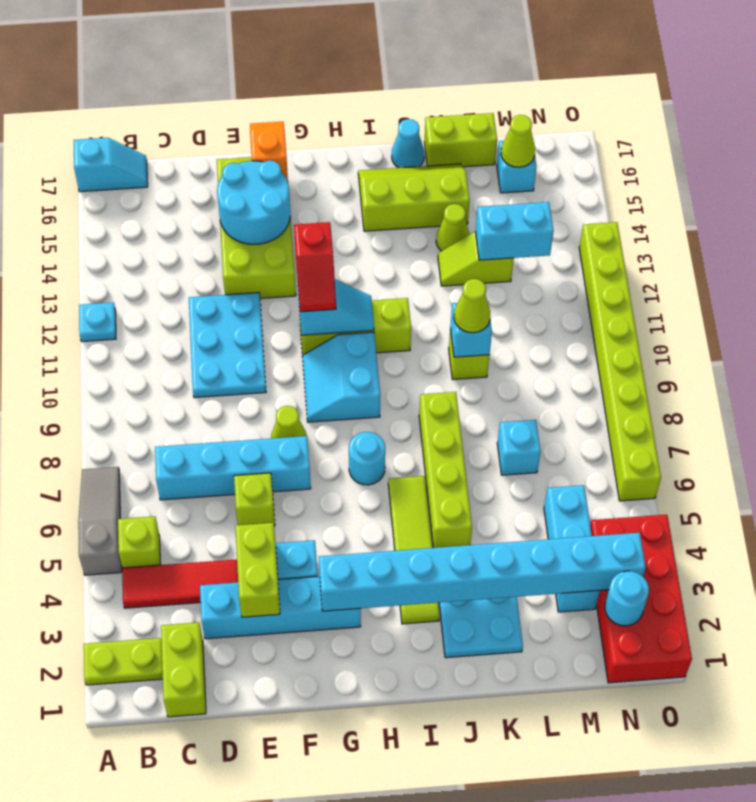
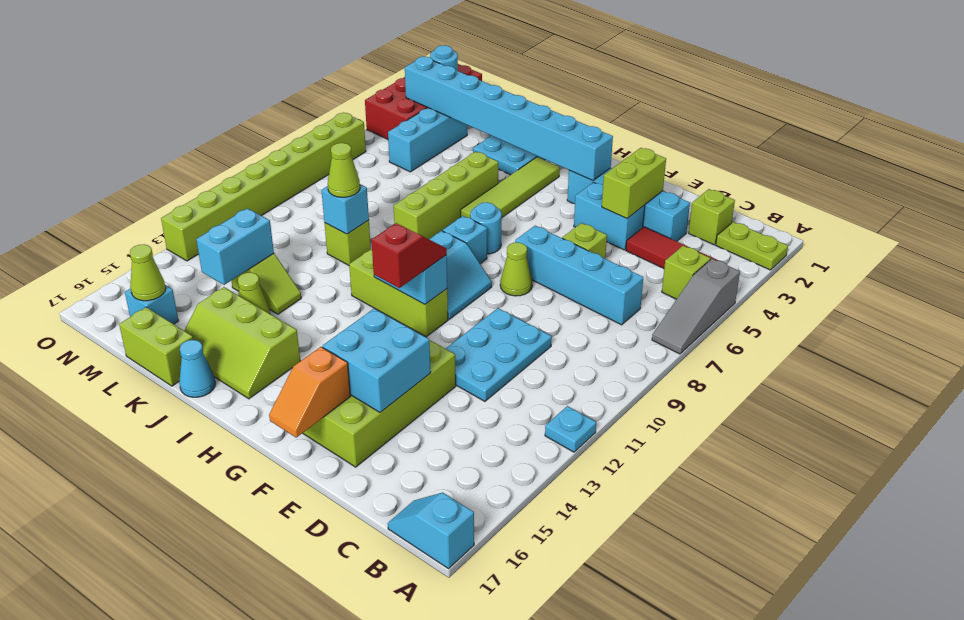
lime brick C1:C2 level 1 -> lime brick C2 level 1
cyan round brick E14:F15 level 2 -> cyan brick E14:F15 level 2
cyan brick L7 level 1 -> cyan brick H8 level 1
cyan brick L13:M13 level 2 -> cyan brick L13:L14 level 2

